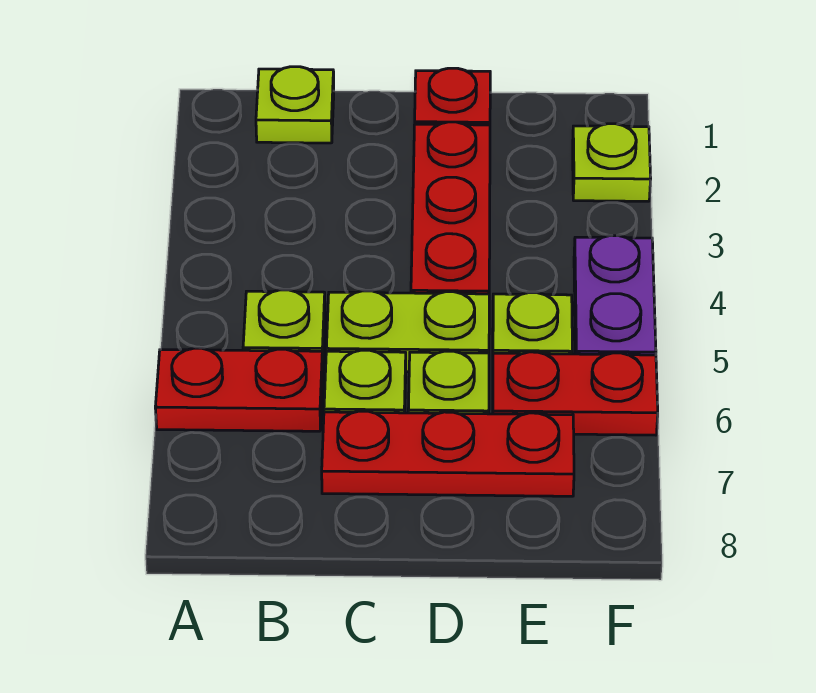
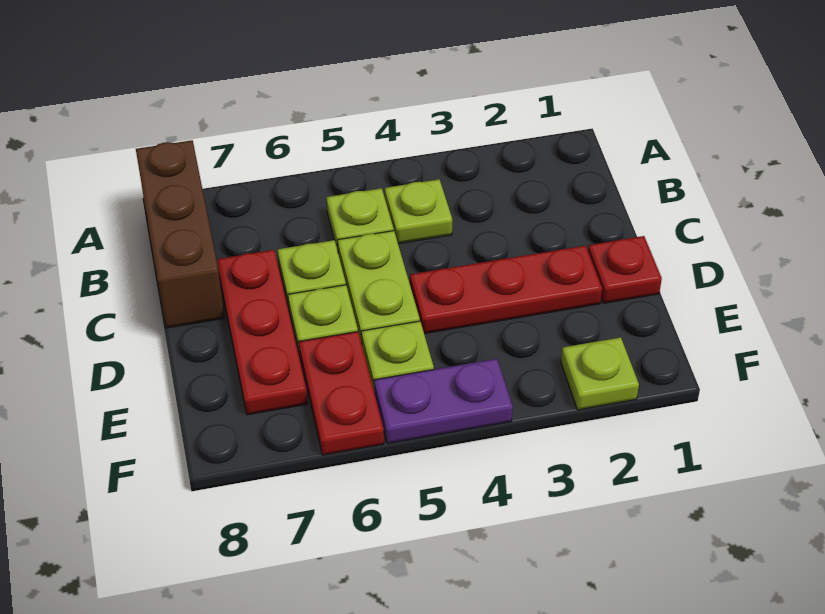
red plate A6:B6 level 1 -> none
none -> brown brick A8:C8 level 1
lime plate B1 level 1 -> lime plate B4 level 1

